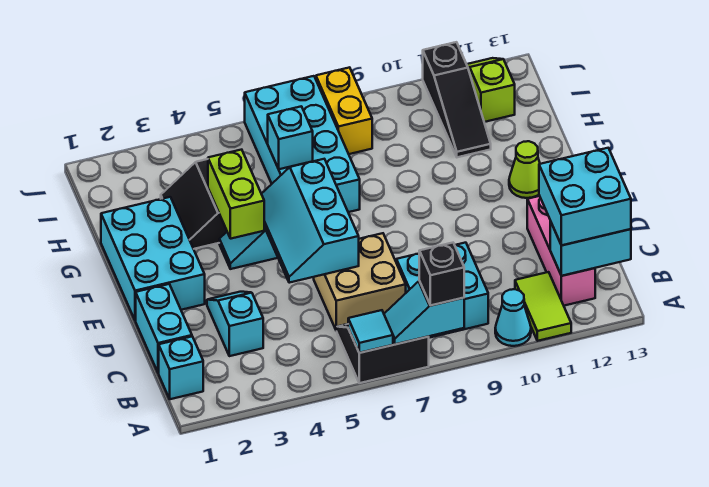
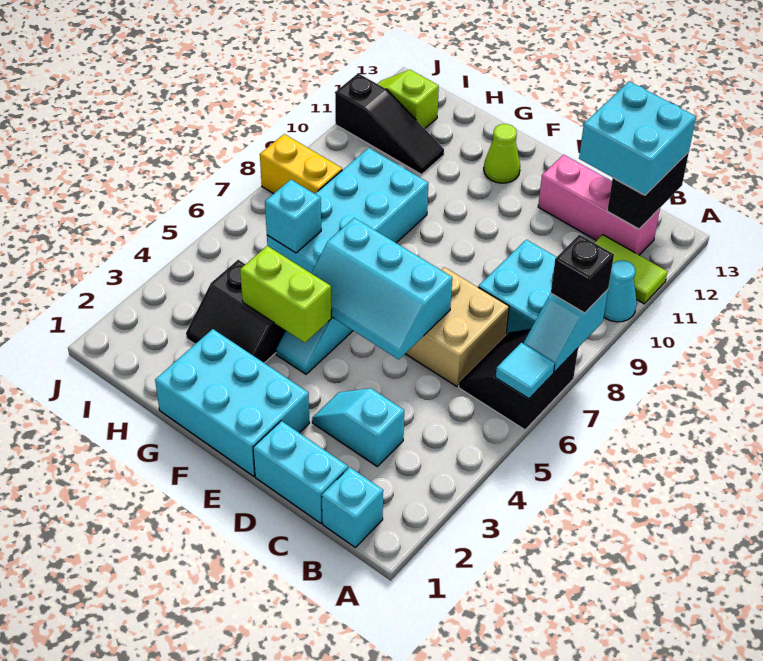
cyan brick B12:B13 level 2 -> black brick B12:B13 level 2
cyan brick G6:J7 level 1 -> cyan brick G6:H9 level 1

